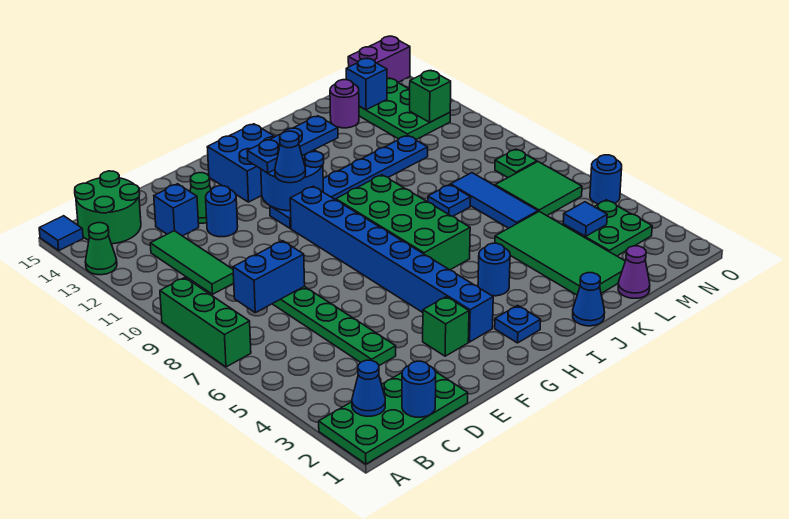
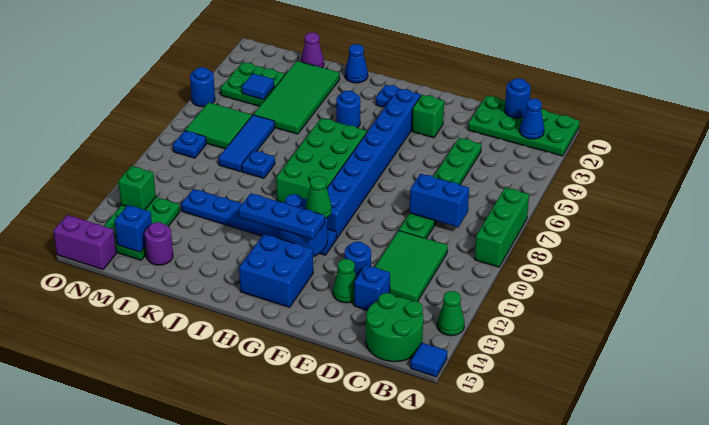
green tile C10:C12 level 1 -> green tile C10:D12 level 1
blue cone G11 level 3 -> green cone G11 level 3
green plate N8 level 1 -> blue plate N8 level 1

